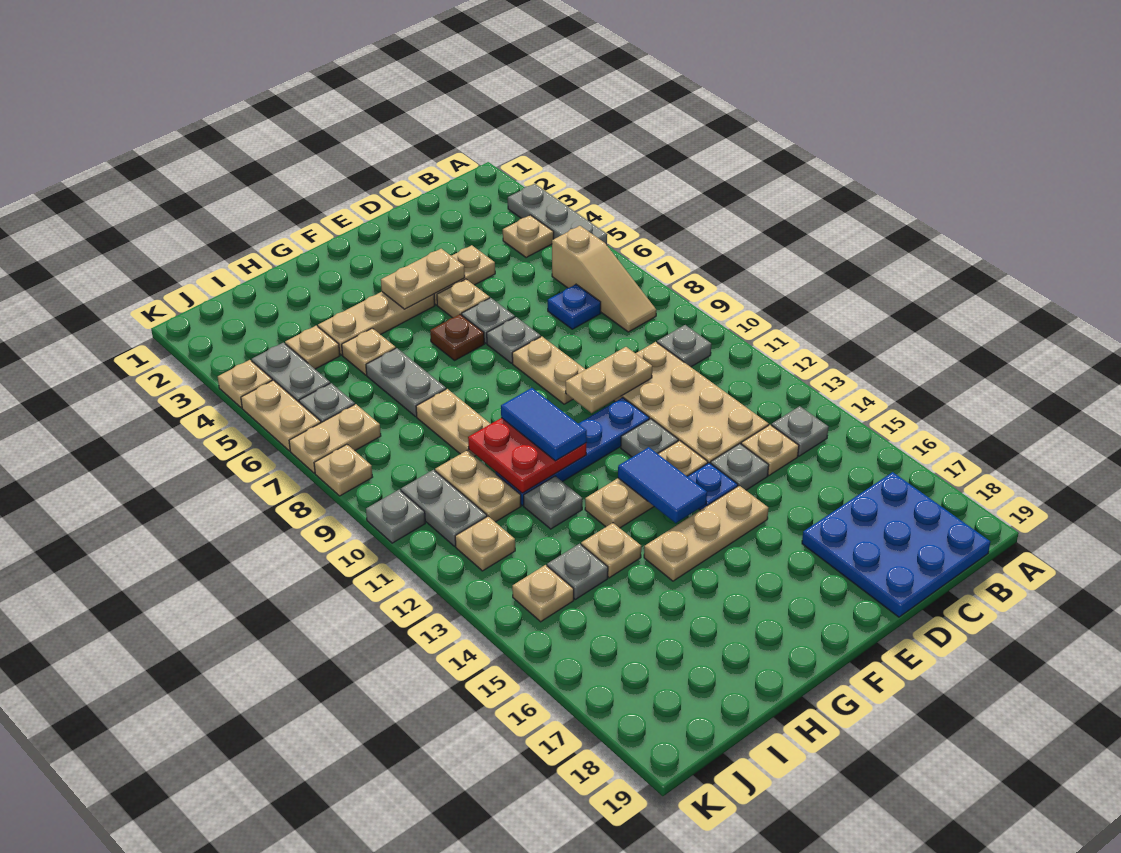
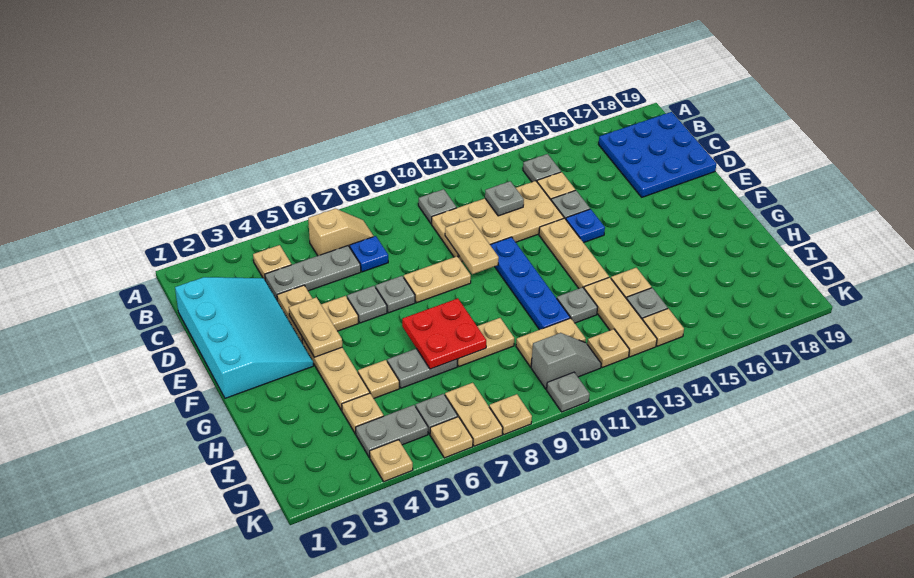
grey plate A3:A5 level 1 -> grey plate C4:C6 level 1
tan slope B6:B8 level 1 top 6 -> tan slope B6:B7 level 1 top 6
none -> cyan slope C1:F3 level 1 top 1
grey plate E12 level 1 -> grey plate C12 level 2
tan plate E15:G15 level 1 -> tan plate H13:J13 level 1
brown plate F6 level 1 -> none
blue tile F13:F14 level 2 -> none
red plate G10:H11 level 2 -> red plate G7:H8 level 2
blue tile G10:G11 level 3 -> none
grey plate J10:J11 level 1 -> grey slope J10:J11 level 1 top 10
tan plate K5:K6 level 1 -> tan plate K6 level 1

